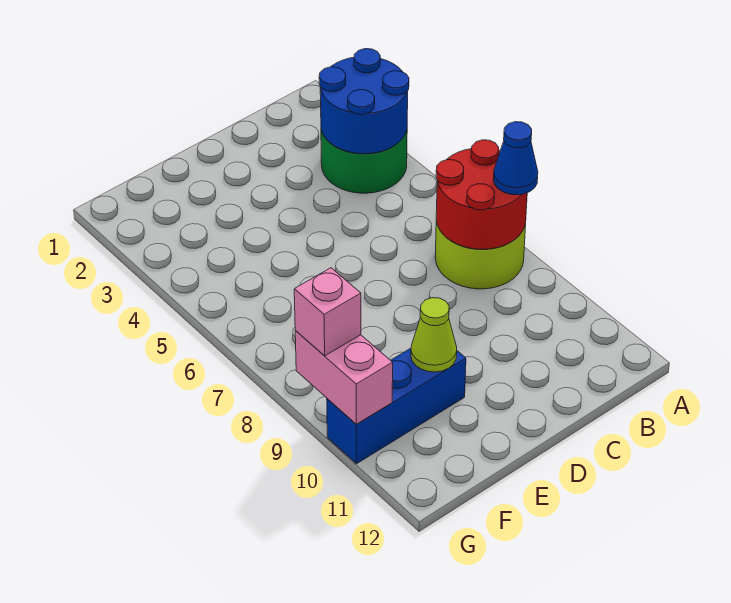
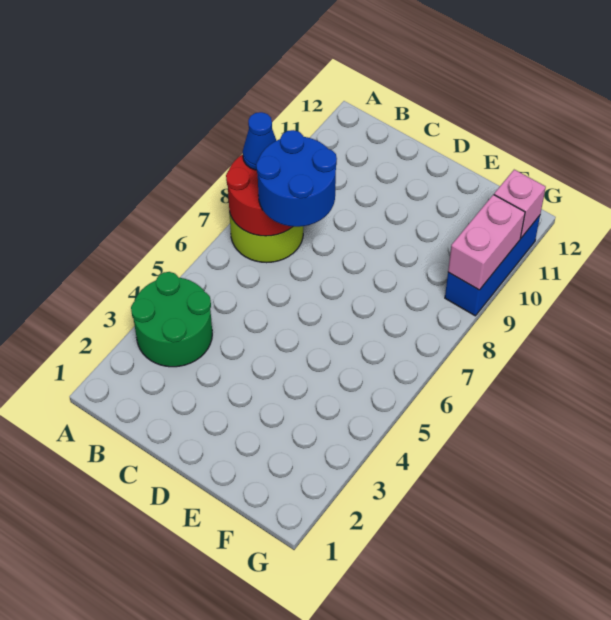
blue round brick A3:B4 level 2 -> blue round brick B7:C8 level 3
blue brick E10:G10 level 1 -> blue brick G9:G11 level 1
lime cone E10 level 2 -> none
pink brick G9 level 3 -> pink brick G11 level 2

